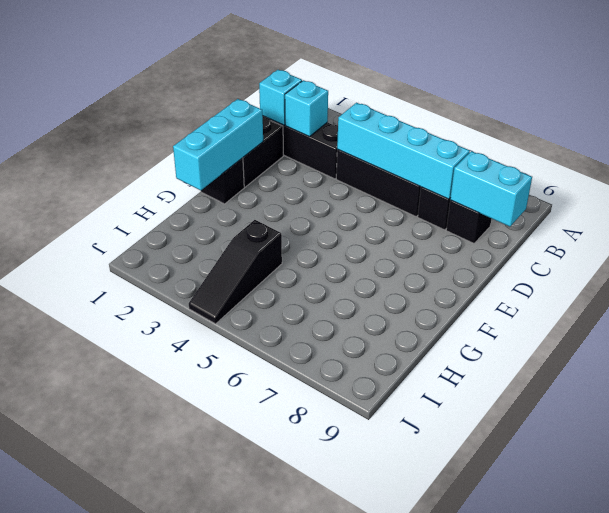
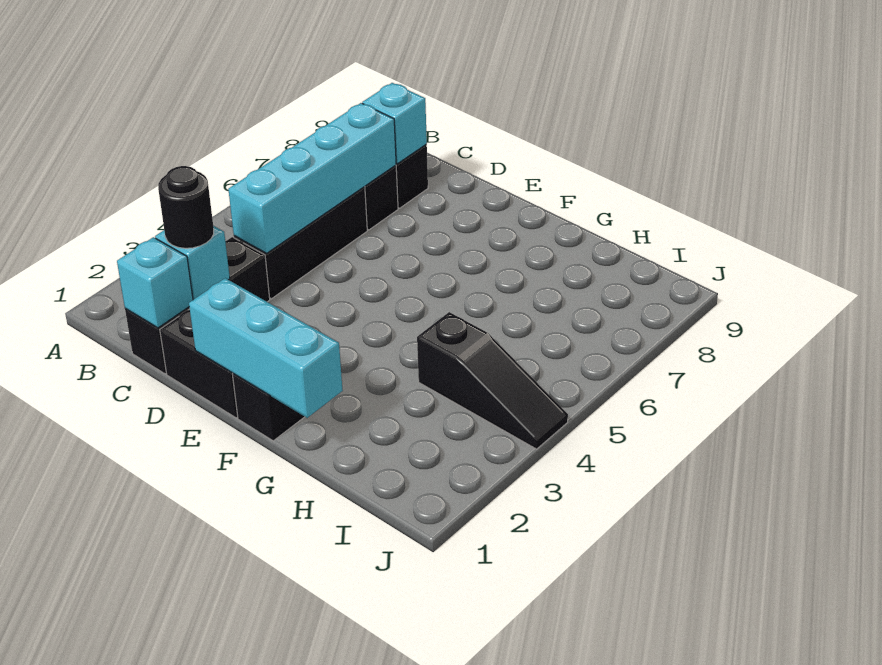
none -> black round brick C2 level 3
cyan brick C8:C9 level 2 -> cyan brick C8 level 2

